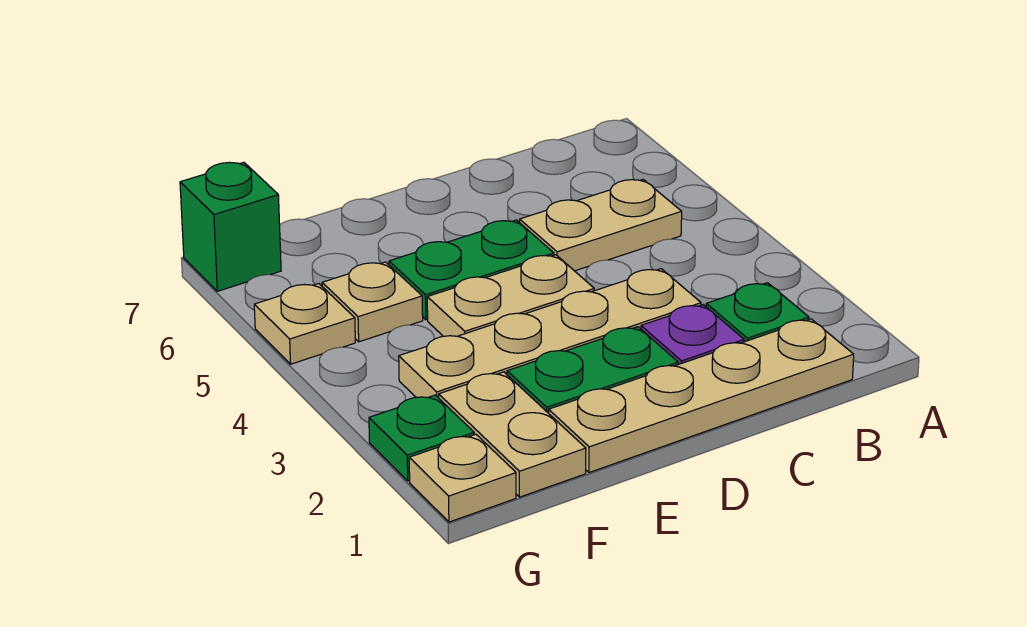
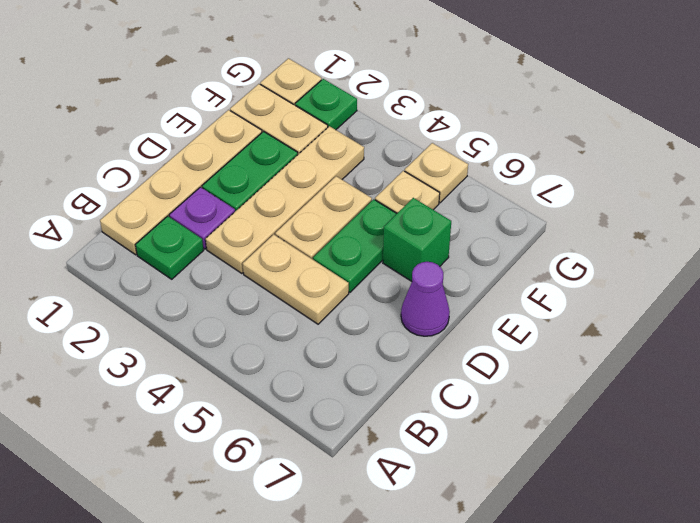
tan plate B5:C5 level 1 -> tan plate C4:C5 level 1
none -> purple cone D7 level 1
green brick G7 level 1 -> green brick E6 level 1

